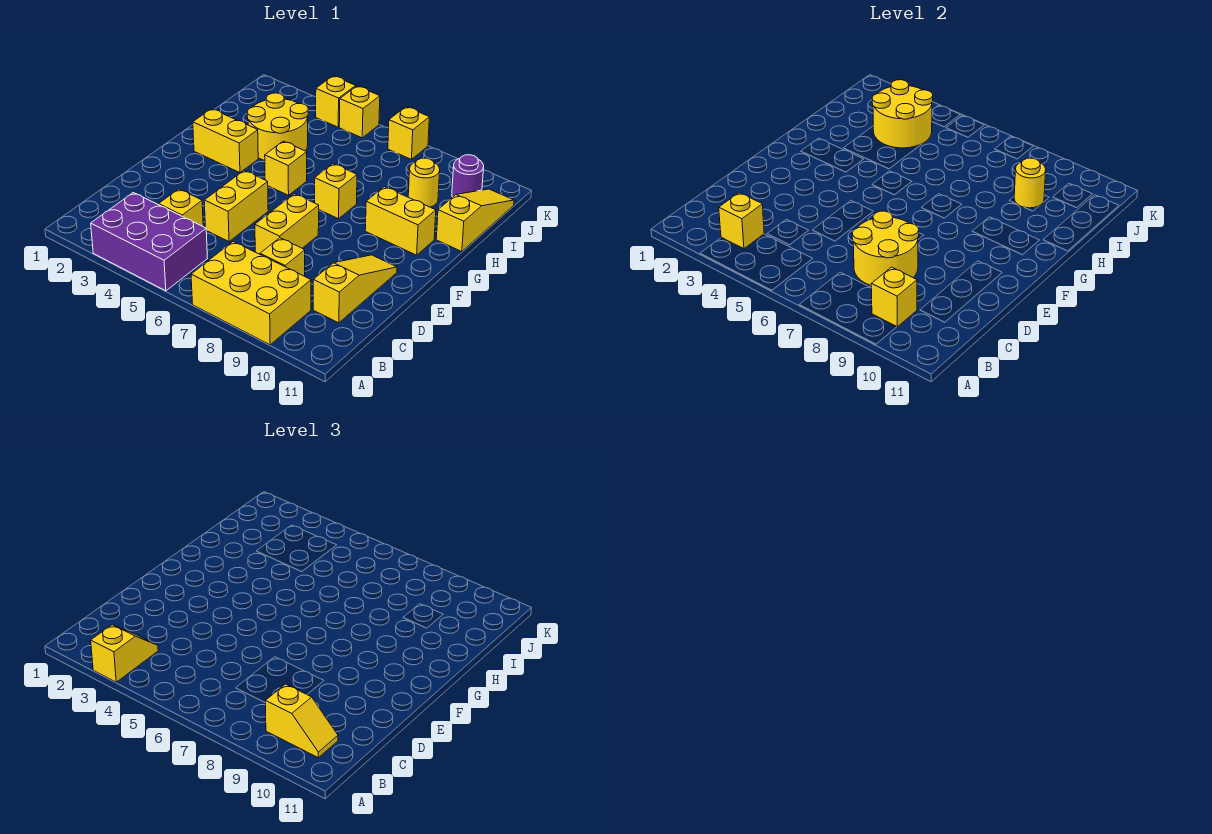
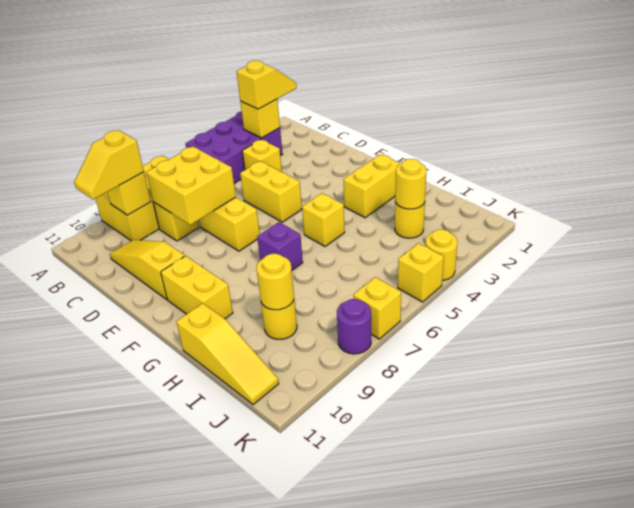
yellow slope A3:B3 level 3 top A -> yellow slope B2:B3 level 3 top 3
yellow round brick C7:D8 level 2 -> yellow brick C7:D8 level 2
yellow slope C10:E10 level 1 top C -> yellow slope C10:E10 level 1 top E
yellow brick G7 level 1 -> purple brick G7 level 1
yellow brick G9:G10 level 1 -> yellow brick F10:G10 level 1
yellow round brick H3:I4 level 1 -> yellow round brick I3 level 1
yellow round brick I3:J4 level 2 -> yellow round brick I3 level 2
purple round brick J10 level 1 -> purple round brick K8 level 1
yellow brick K4 level 1 -> yellow round brick K4 level 1

